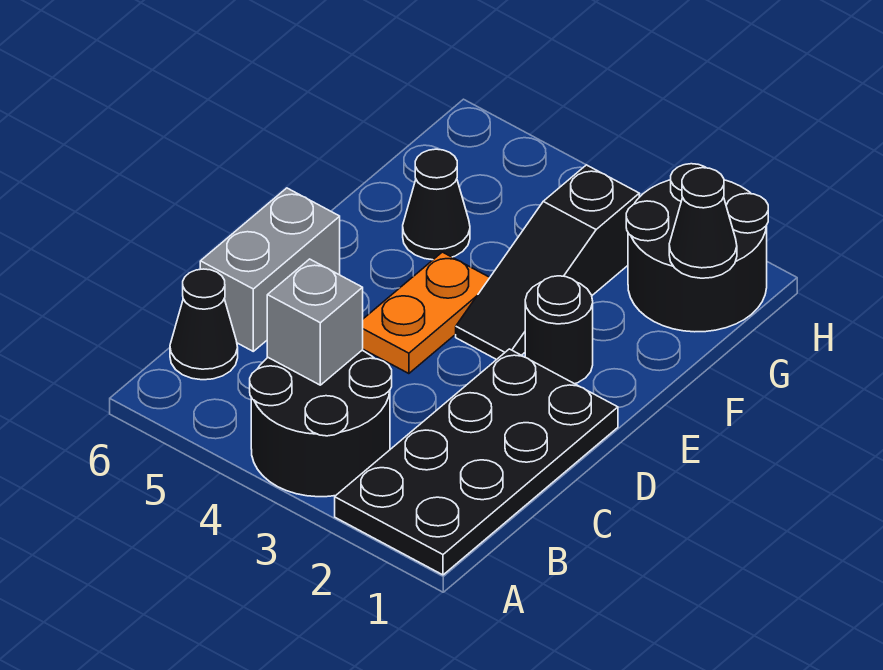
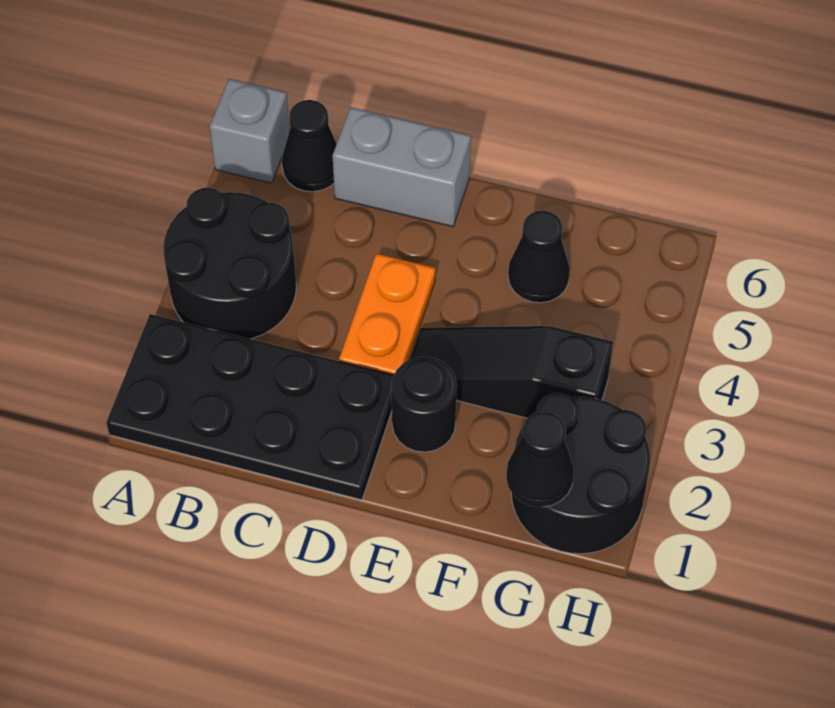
grey brick B4 level 2 -> grey brick A6 level 1
orange plate D4:E4 level 1 -> orange plate D3:D4 level 1

